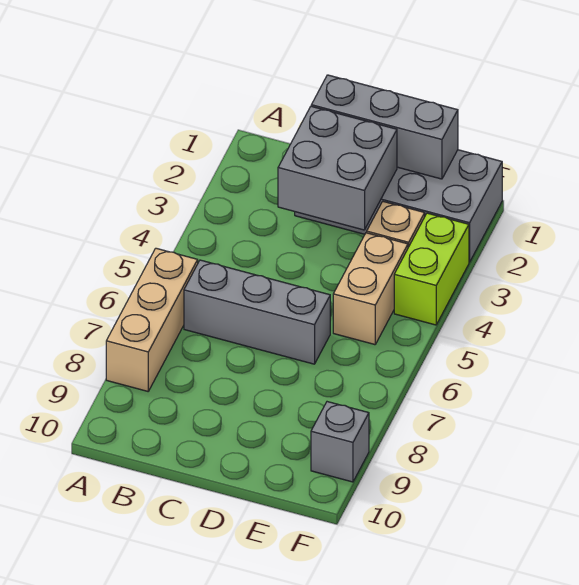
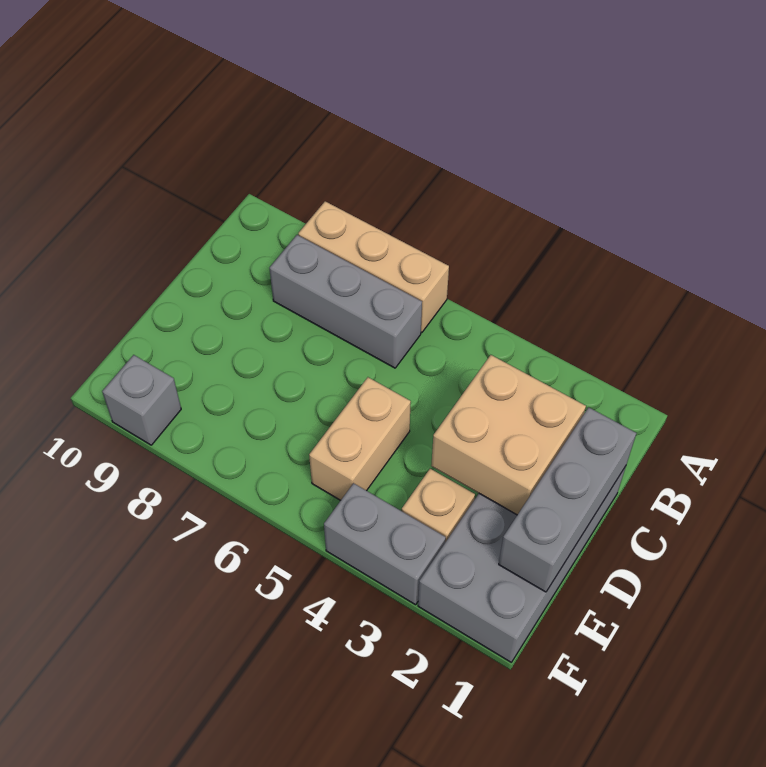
grey brick B6:D6 level 1 -> grey brick B6:B8 level 1
grey brick C2:D3 level 2 -> tan brick C2:D3 level 2
tan brick E4:E5 level 1 -> tan brick D5:E5 level 1
lime brick F3:F4 level 1 -> grey brick F3:F4 level 1

